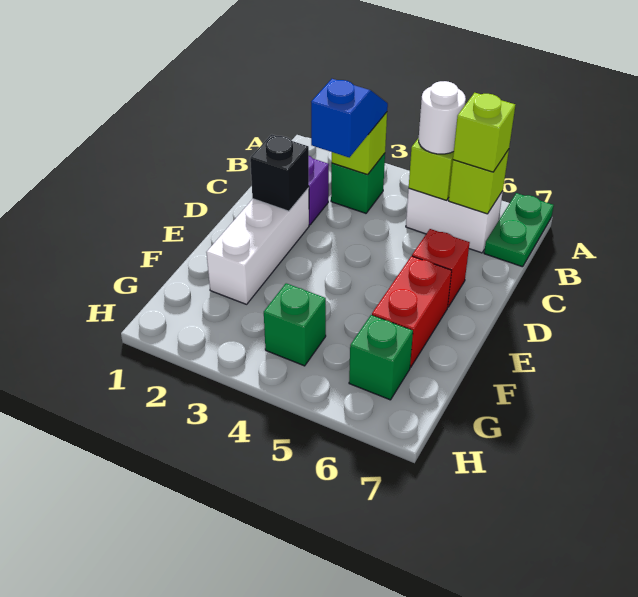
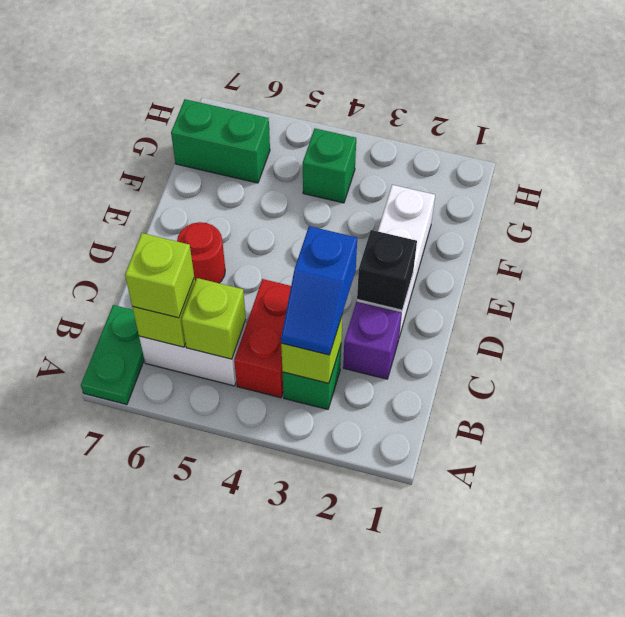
white round brick B5 level 3 -> none
red brick D6 level 1 -> red round brick D6 level 1
red brick E6:F6 level 1 -> red brick B4:C4 level 1
green brick G6 level 1 -> green brick G6:G7 level 1

